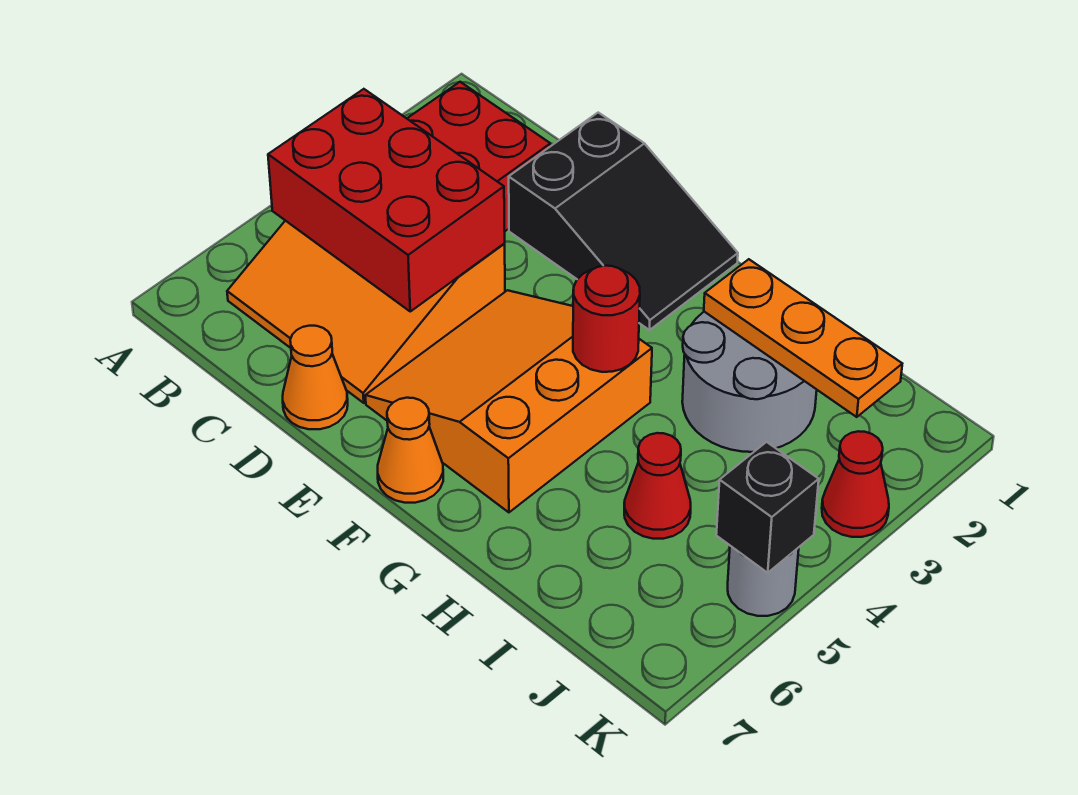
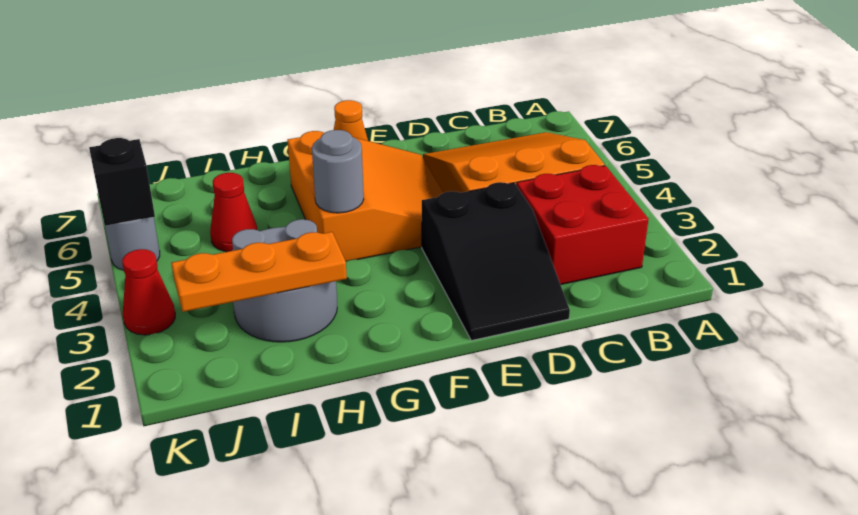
red brick B4:D5 level 2 -> none
black slope D1:F2 level 1 top D -> black slope D1:E3 level 1 top 3
orange cone D7 level 1 -> none
red round brick G4 level 2 -> grey round brick G4 level 2

